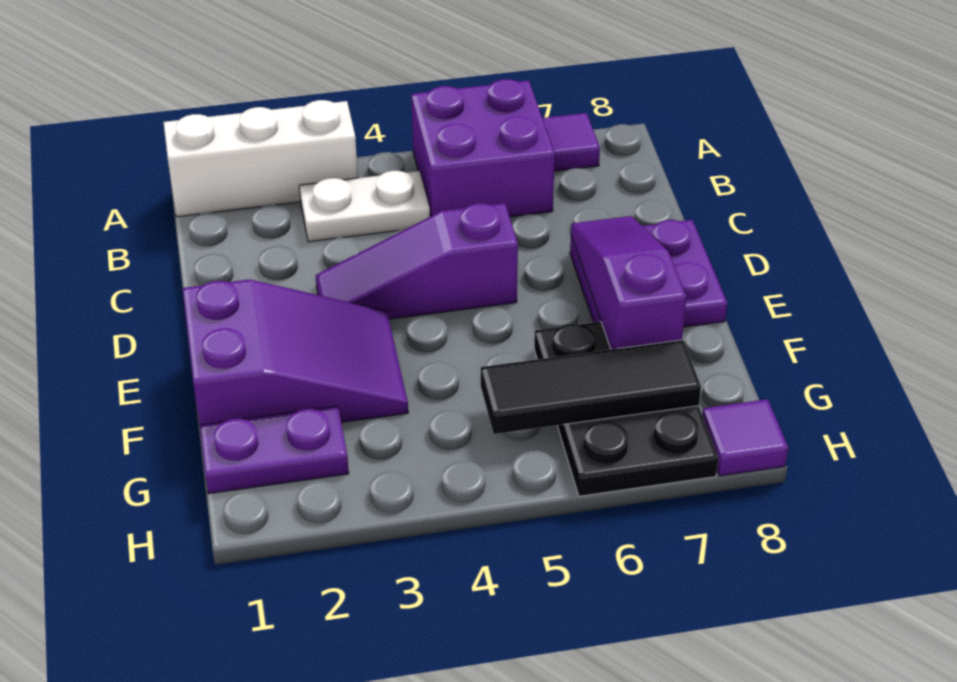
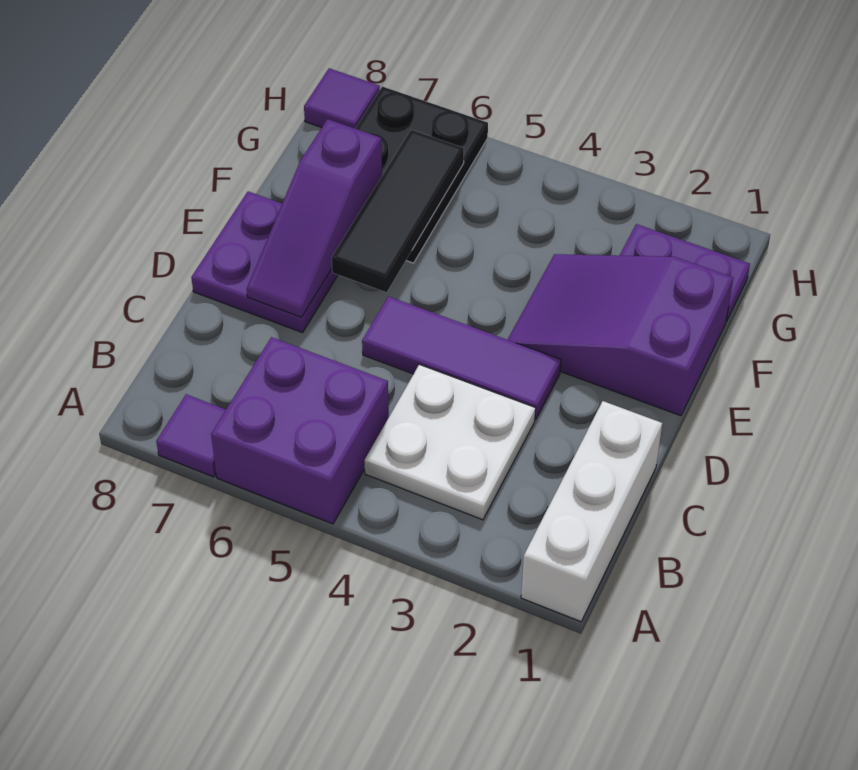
white brick A1:A3 level 1 -> white brick A1:C1 level 1
white plate B3:B4 level 1 -> white plate B3:C4 level 1
purple slope D3:D5 level 1 top 5 -> purple tile D3:D5 level 1
black tile G5:G7 level 2 -> black tile E6:G6 level 2

